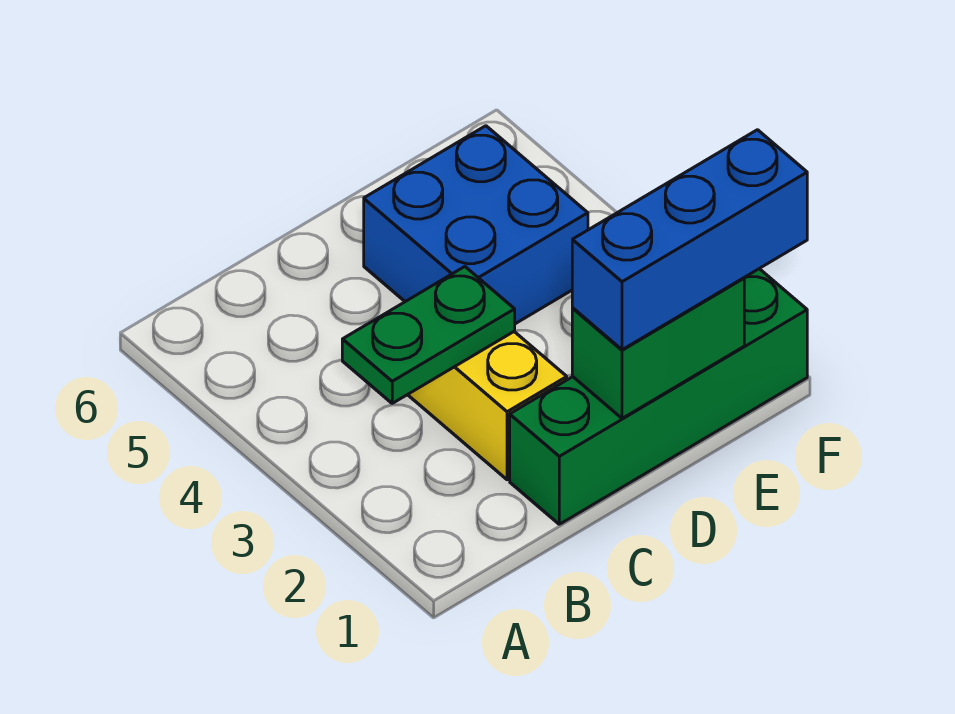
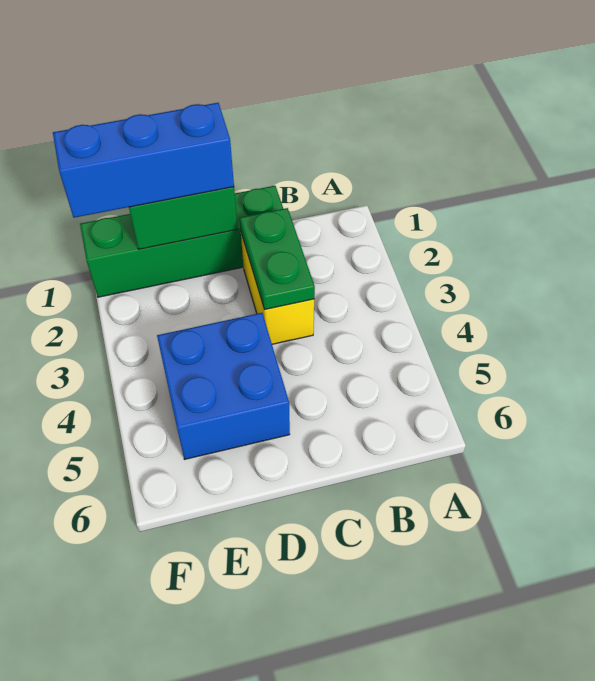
green plate B3:C3 level 2 -> green plate C2:C3 level 2

